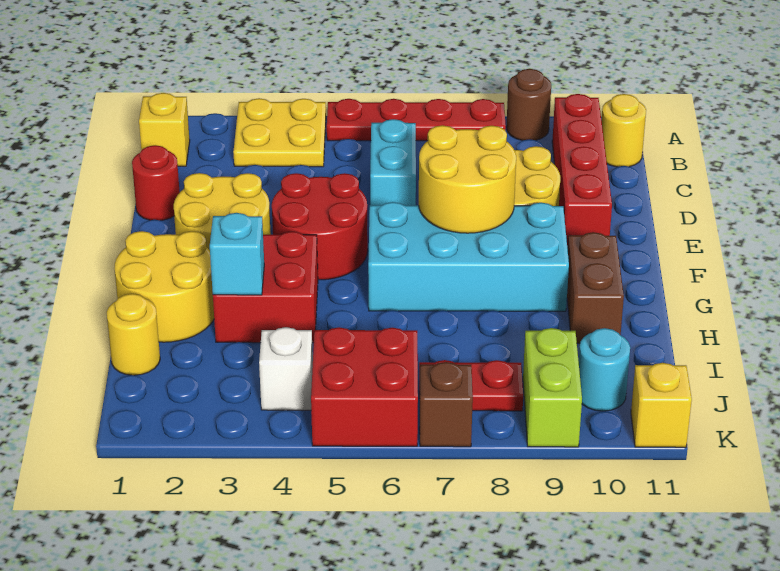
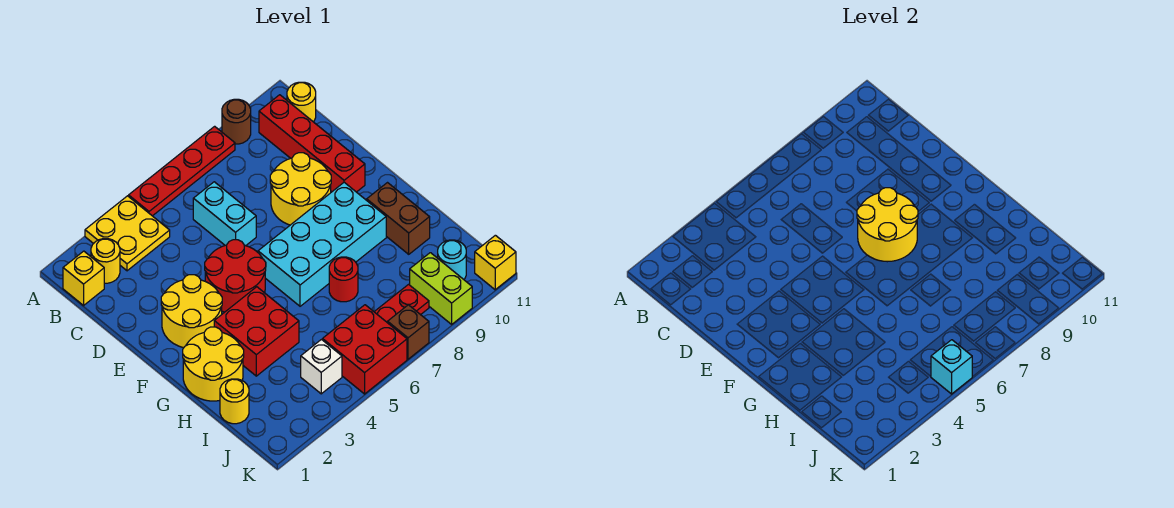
none -> yellow round brick B2 level 1
red round brick D1 level 1 -> red round brick H7 level 1
cyan brick H3 level 2 -> cyan brick K5 level 2

